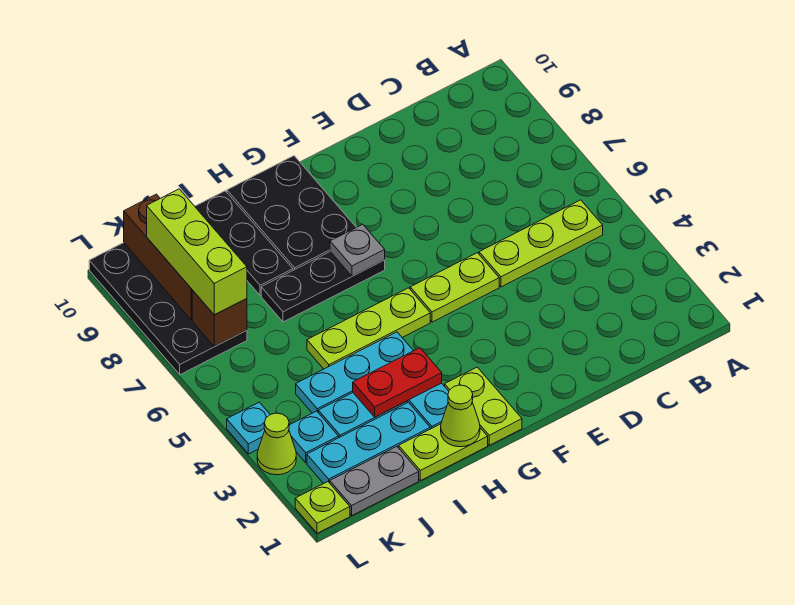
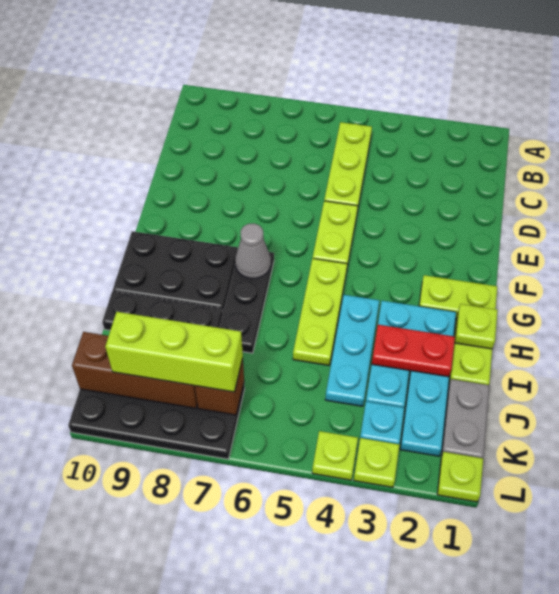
grey plate G7 level 2 -> grey cone G7 level 2
lime cone H1 level 2 -> lime plate H1 level 2
red plate H3:I3 level 2 -> red plate I2:I3 level 2
lime cone L3 level 1 -> lime plate L3 level 1
cyan plate L4 level 1 -> lime plate L4 level 1

